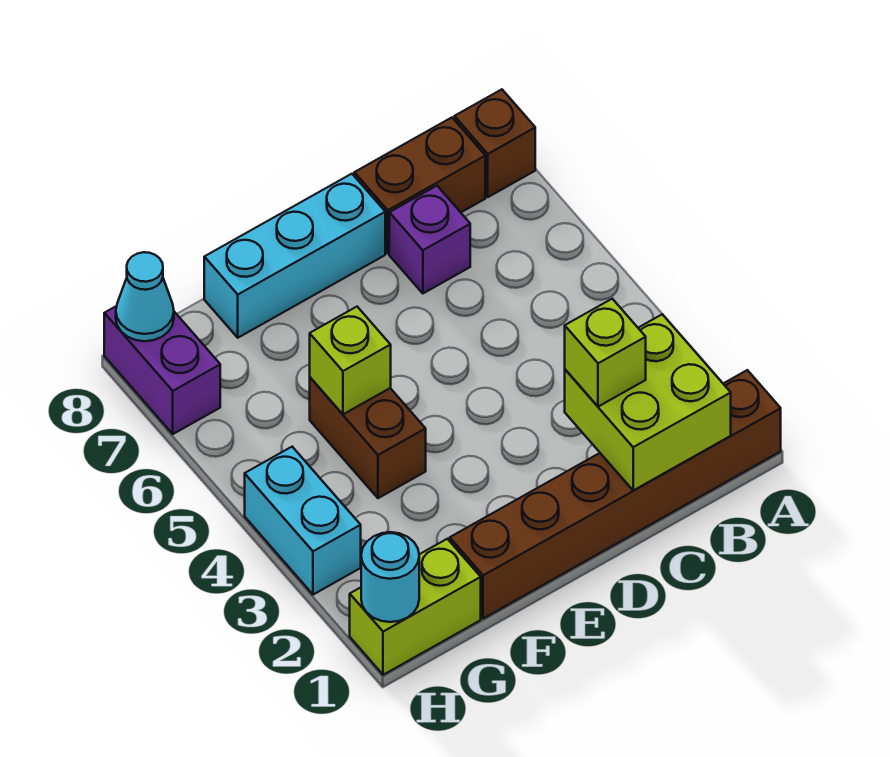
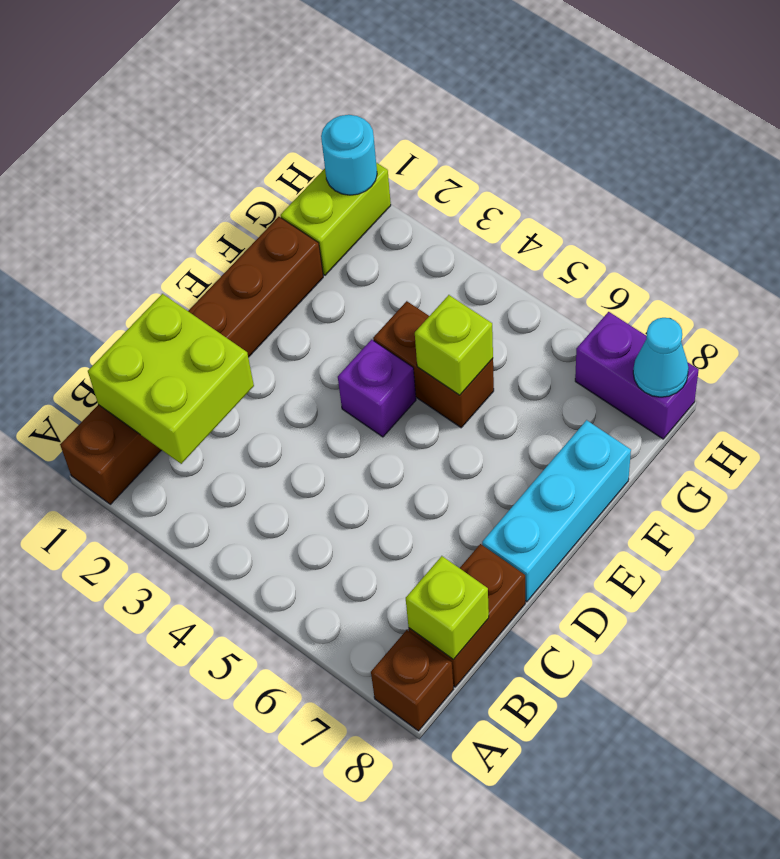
lime brick C2 level 3 -> lime brick B8 level 2
purple brick C7 level 1 -> purple brick E4 level 1
cyan brick H3:H4 level 1 -> none

